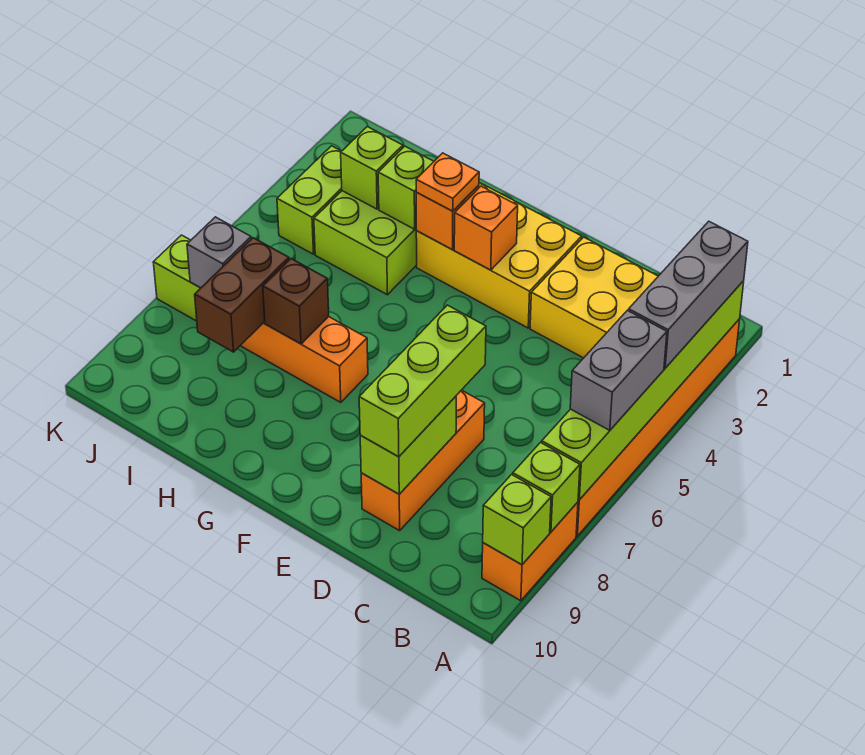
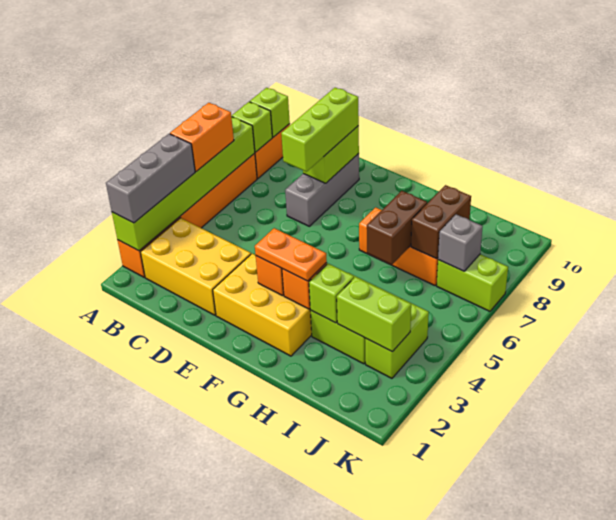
grey brick A5:A6 level 3 -> orange brick A5:A6 level 3
orange brick D7:D9 level 1 -> grey brick D7:D9 level 1
orange plate G3 level 3 -> orange plate F3:G3 level 3
brown brick H7 level 2 -> brown brick H6:H7 level 2
lime brick I3 level 2 -> lime brick I3:J3 level 2

